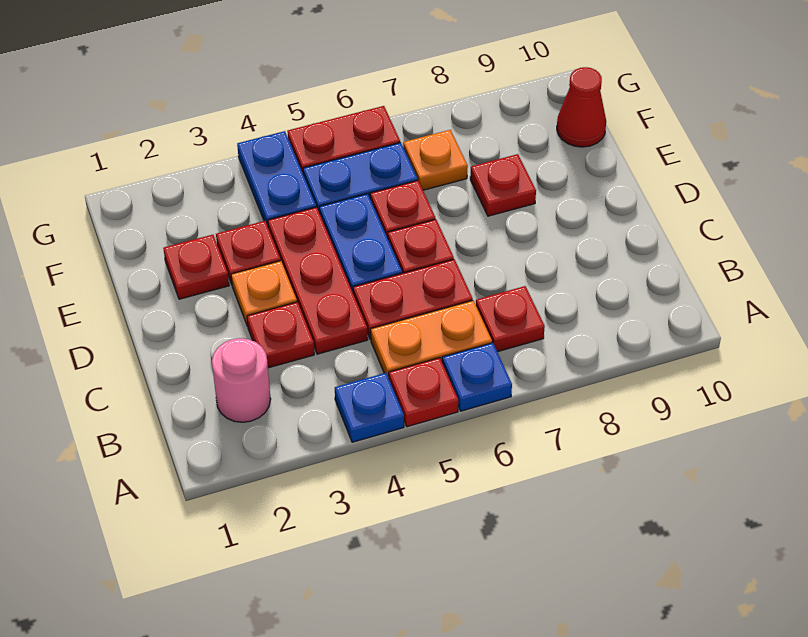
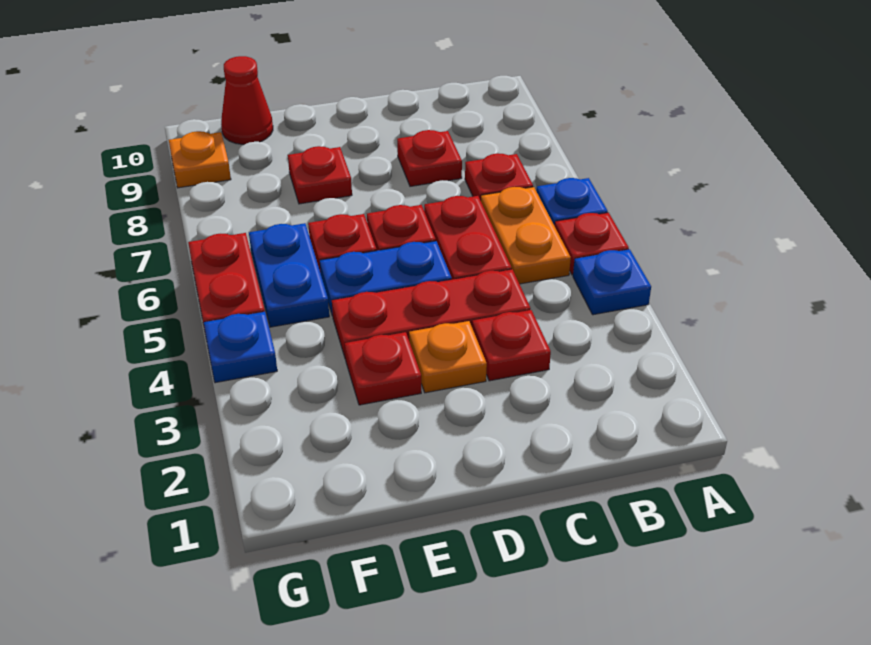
pink round brick B2 level 1 -> none
red plate E2 level 1 -> red plate C8 level 1
blue plate F4:G4 level 1 -> blue plate G4 level 1
orange plate F7 level 1 -> orange plate G9 level 1

